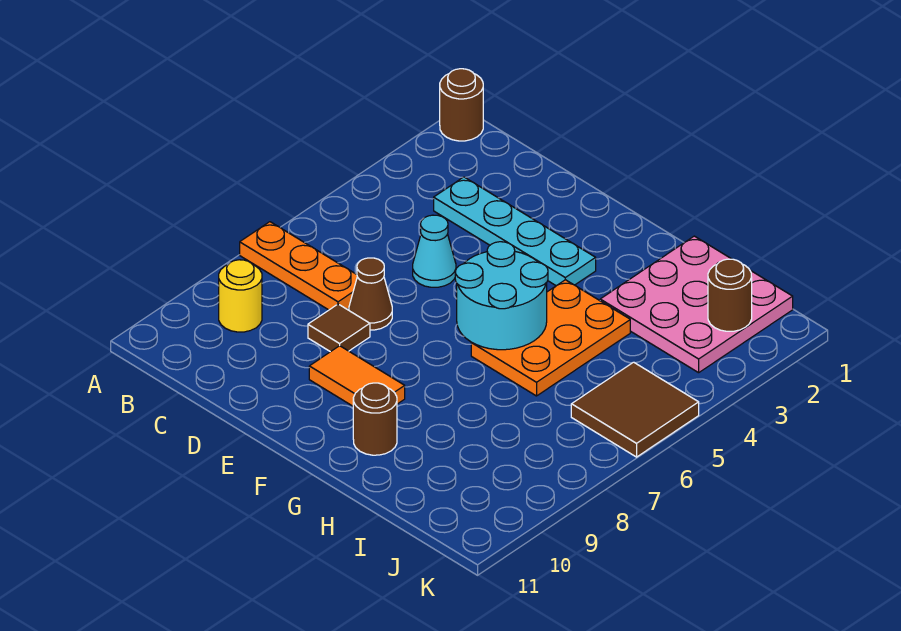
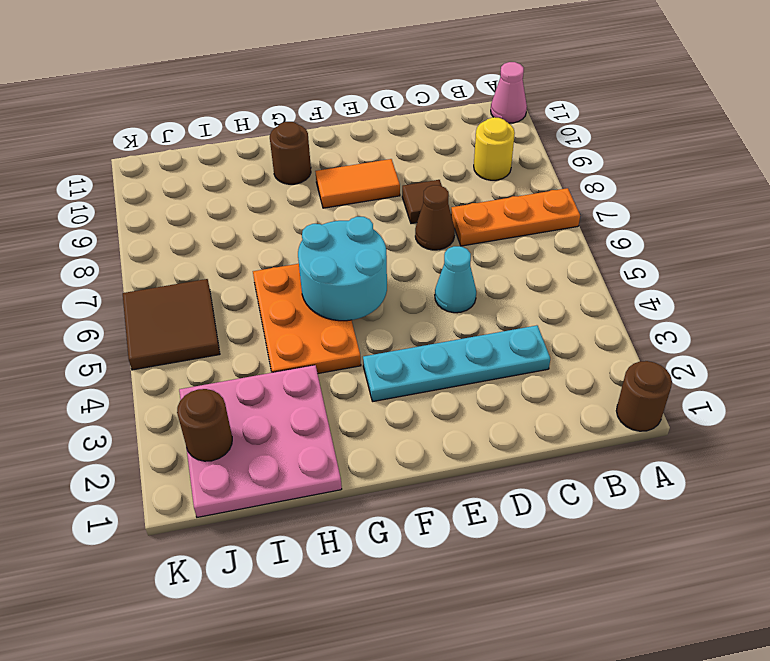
none -> pink cone A11 level 1

